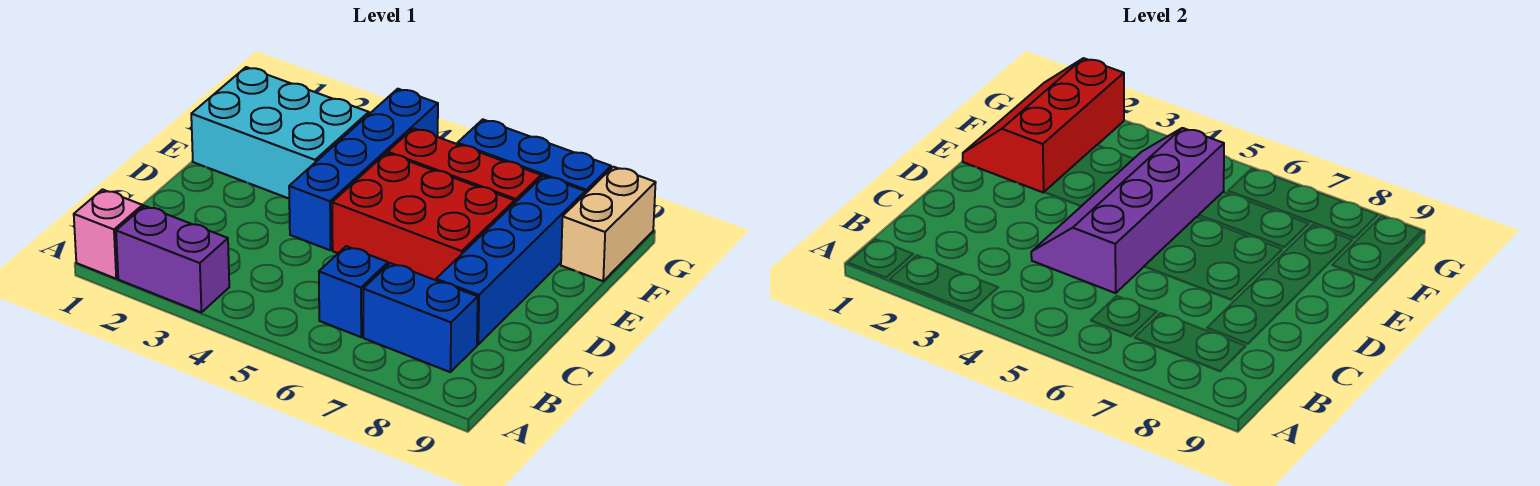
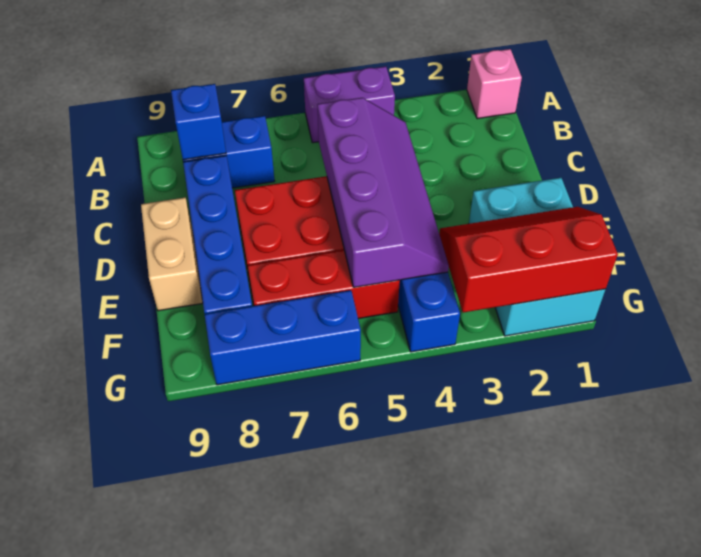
purple brick A2:A3 level 1 -> purple brick A4:A5 level 1
blue brick B6 level 1 -> blue brick B8 level 2
cyan brick E1:F3 level 1 -> cyan brick E1:G2 level 1
red slope E1:G2 level 2 top 2 -> red slope F1:G3 level 2 top G
tan brick F9:G9 level 1 -> tan brick D9:E9 level 1

